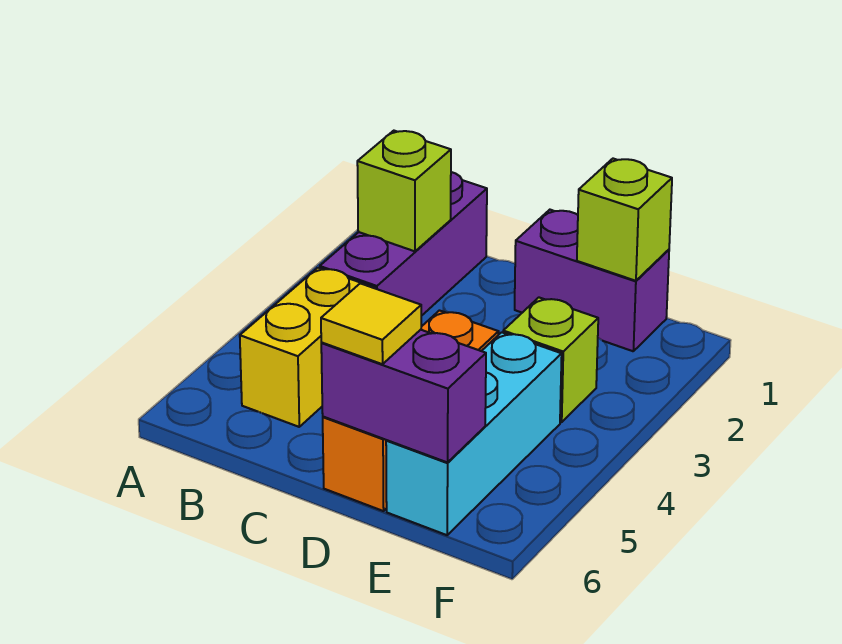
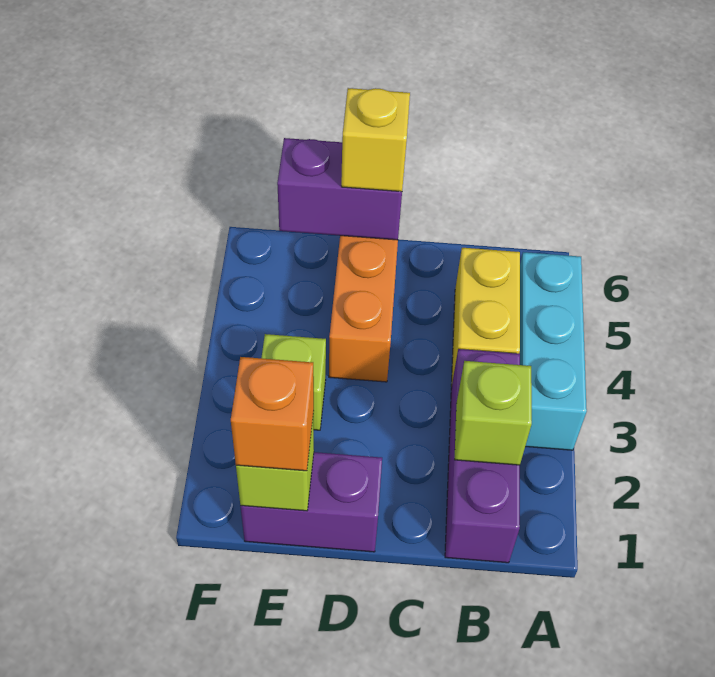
yellow tile D6 level 3 -> yellow brick D6 level 3
none -> orange brick E1 level 3
cyan brick E4:E6 level 1 -> cyan brick A3:A5 level 1

